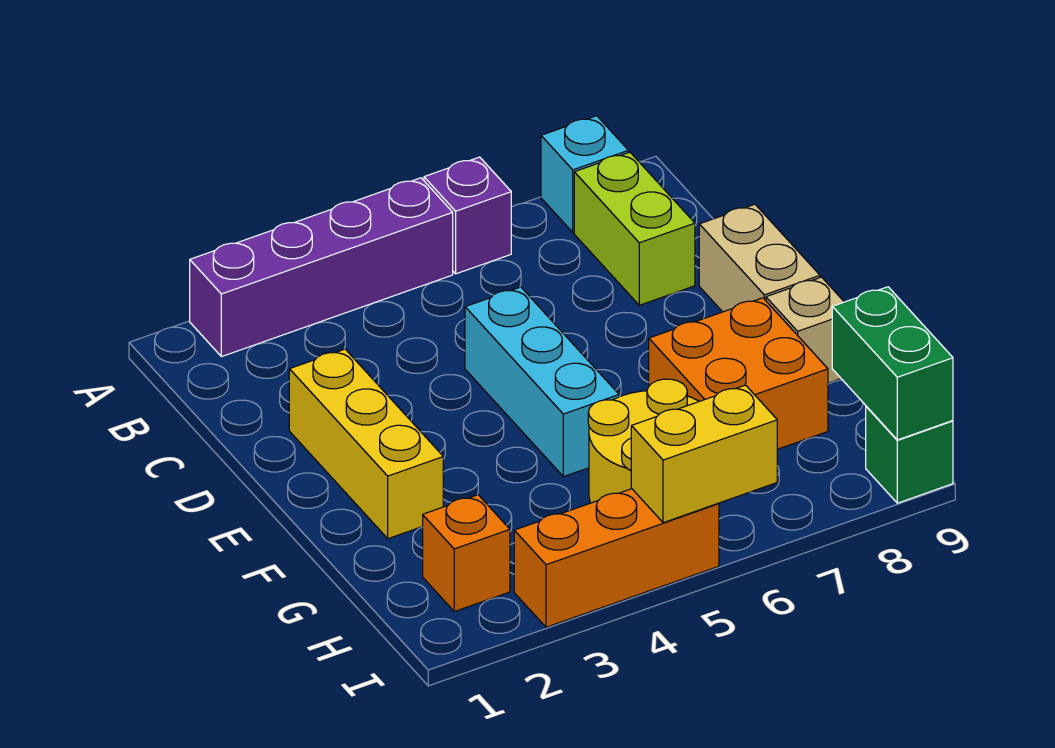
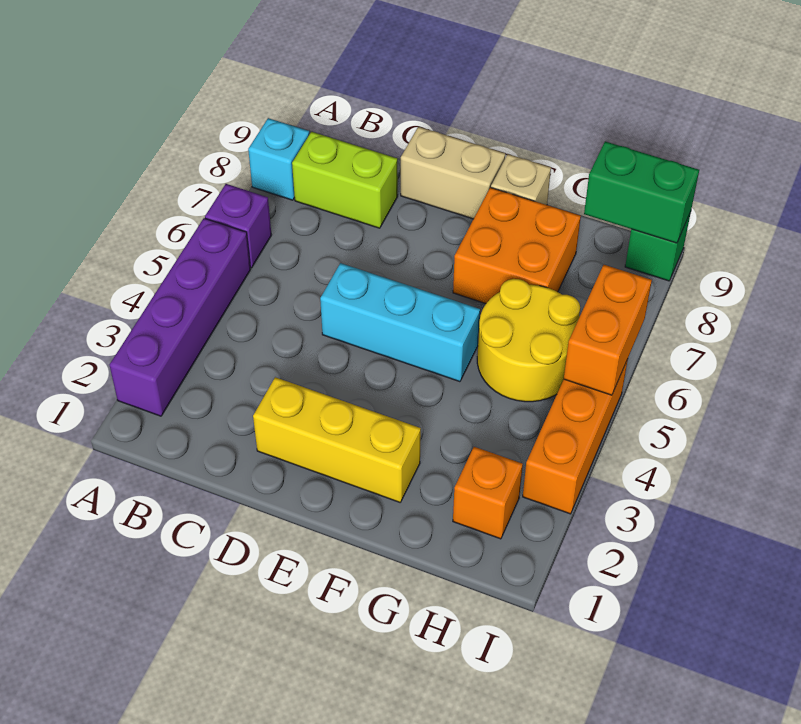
yellow brick I5:I6 level 2 -> orange brick I5:I6 level 2

